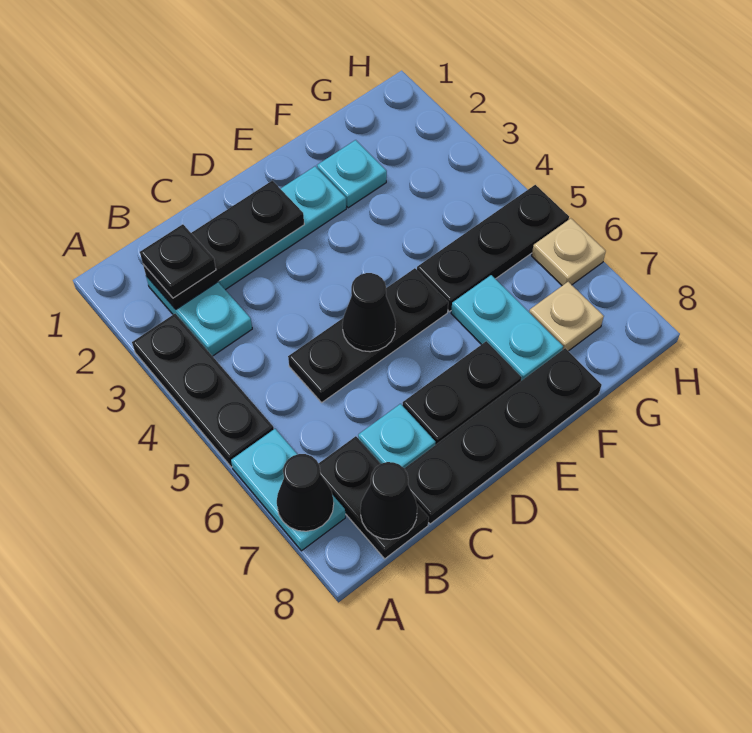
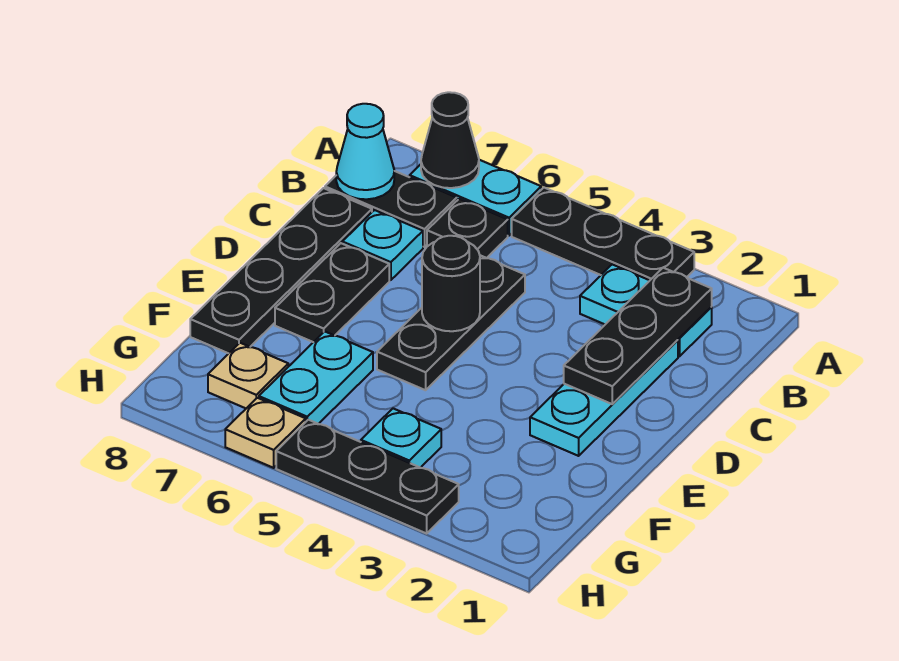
black plate B2 level 3 -> black plate B6 level 1
black cone B8 level 2 -> cyan cone B8 level 2
black cone D5 level 2 -> black round brick D5 level 2
cyan plate F2 level 1 -> cyan plate G4 level 1
black plate F5:H5 level 1 -> black plate H3:H5 level 1
cyan plate F6:F7 level 1 -> cyan plate F6:G6 level 1

